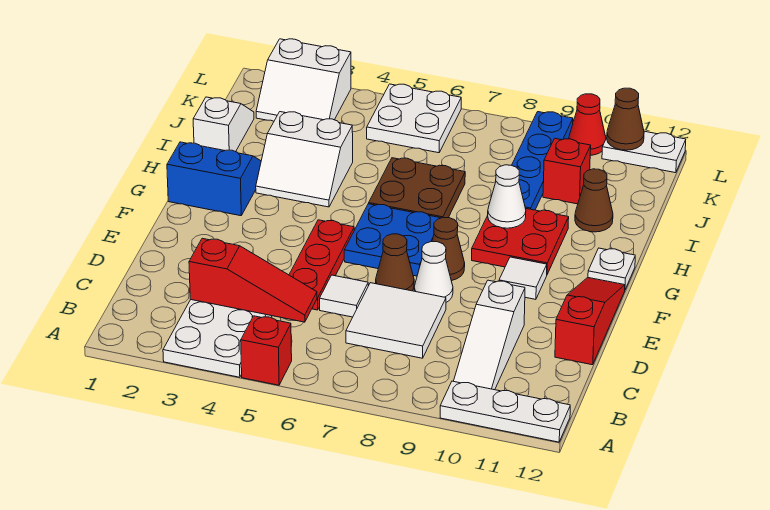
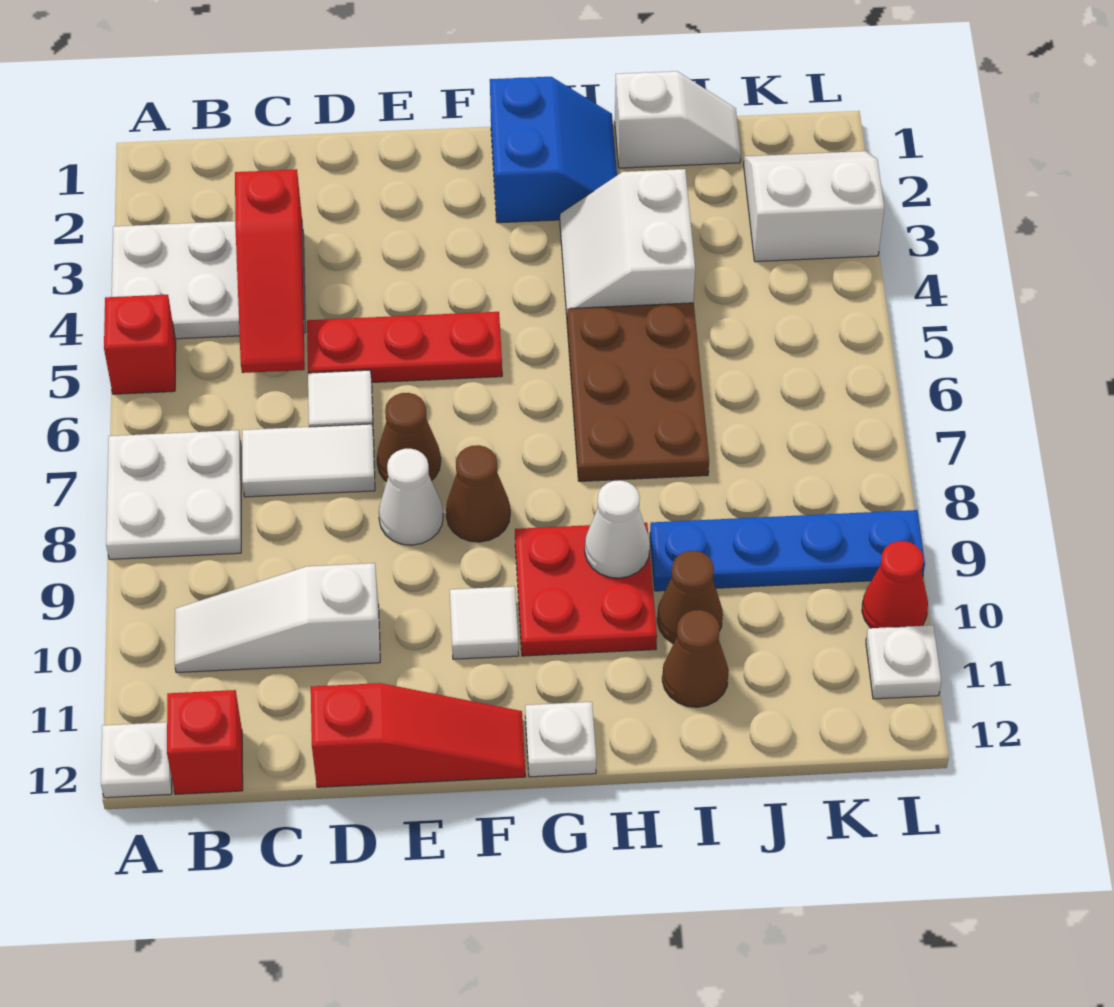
white plate A10:A12 level 1 -> white plate A12 level 1
white tile C7:D8 level 1 -> white tile C7:D7 level 1
blue plate F6:G7 level 1 -> none
brown plate H6:I7 level 1 -> brown plate H5:I7 level 1
red brick J10 level 1 -> red brick B12 level 1
white slope K2:L3 level 1 top L -> white slope K2:L3 level 1 top 3
white plate K5:L6 level 1 -> white plate A7:B8 level 1
white plate L11:L12 level 1 -> white plate L11 level 1
brown cone L11 level 2 -> brown cone I10 level 1

